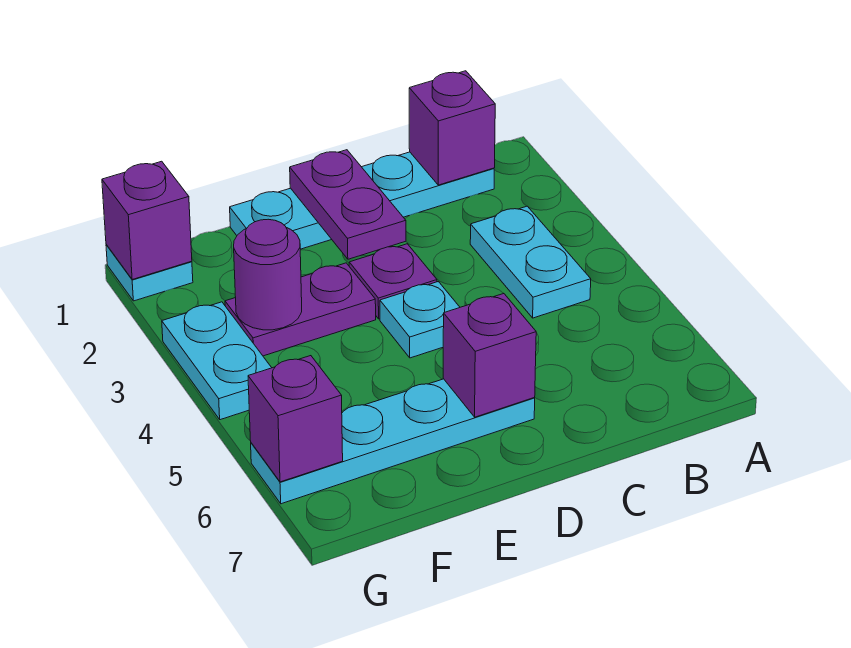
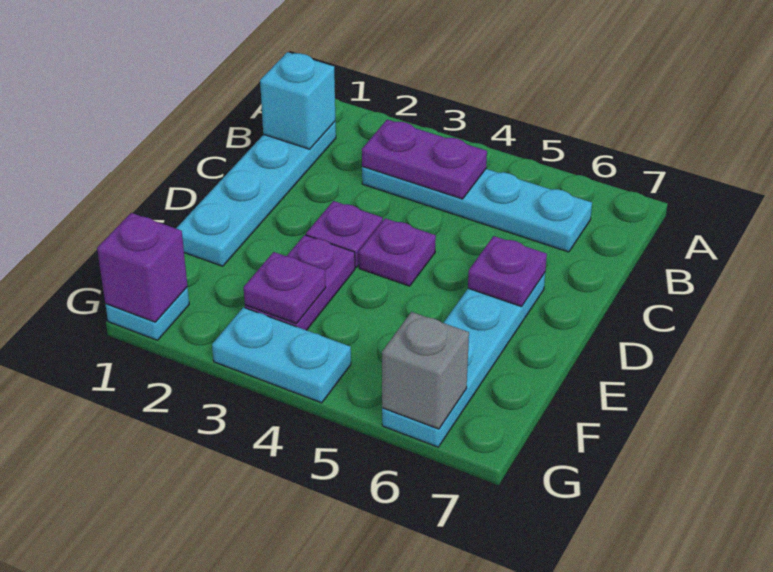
purple brick B1 level 2 -> cyan brick B1 level 2
cyan plate B3:B4 level 1 -> cyan plate B3:B6 level 1
purple plate D1:D2 level 2 -> purple plate B3:B4 level 2
cyan plate D4 level 1 -> purple plate D4 level 1
purple brick D6 level 2 -> purple plate D6 level 2
purple round brick F3 level 2 -> purple plate F3 level 2
purple brick G6 level 2 -> grey brick G6 level 2

